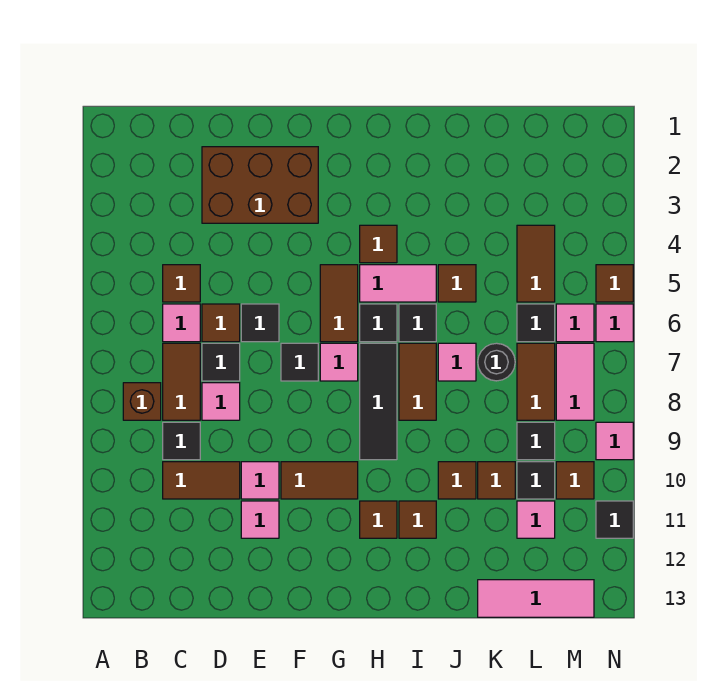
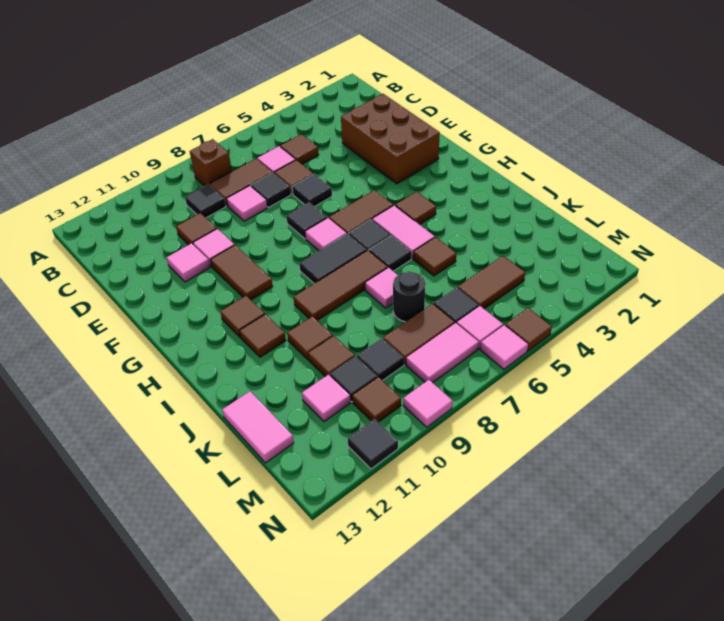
brown tile C10:D10 level 1 -> brown tile D10 level 1
black tile H7:H9 level 1 -> black tile H7:H8 level 1
brown tile I7:I8 level 1 -> brown tile I7:I9 level 1
pink tile K13:M13 level 1 -> pink tile K13:L13 level 1

